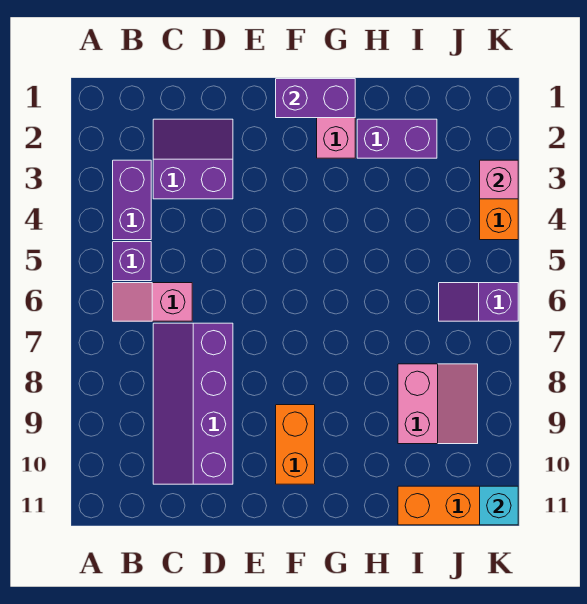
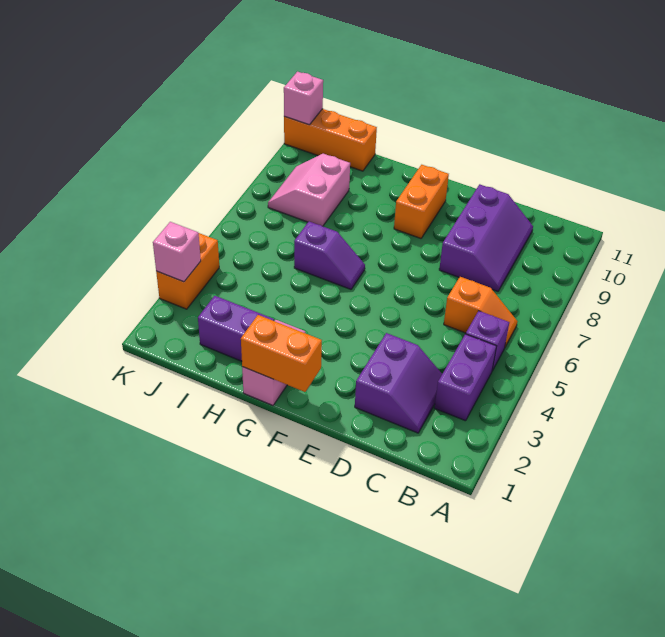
pink slope B6:C6 level 1 top C -> orange slope B6:C6 level 1 top C
purple slope C2:D3 level 1 top 3 -> purple slope C2:D3 level 1 top D
purple slope C7:D10 level 1 top D -> purple slope C8:D10 level 1 top D
purple brick F1:G1 level 2 -> orange brick F1:G1 level 2
purple slope J6:K6 level 1 top K -> purple slope G6:H6 level 1 top H
cyan brick K11 level 2 -> pink brick K11 level 2

